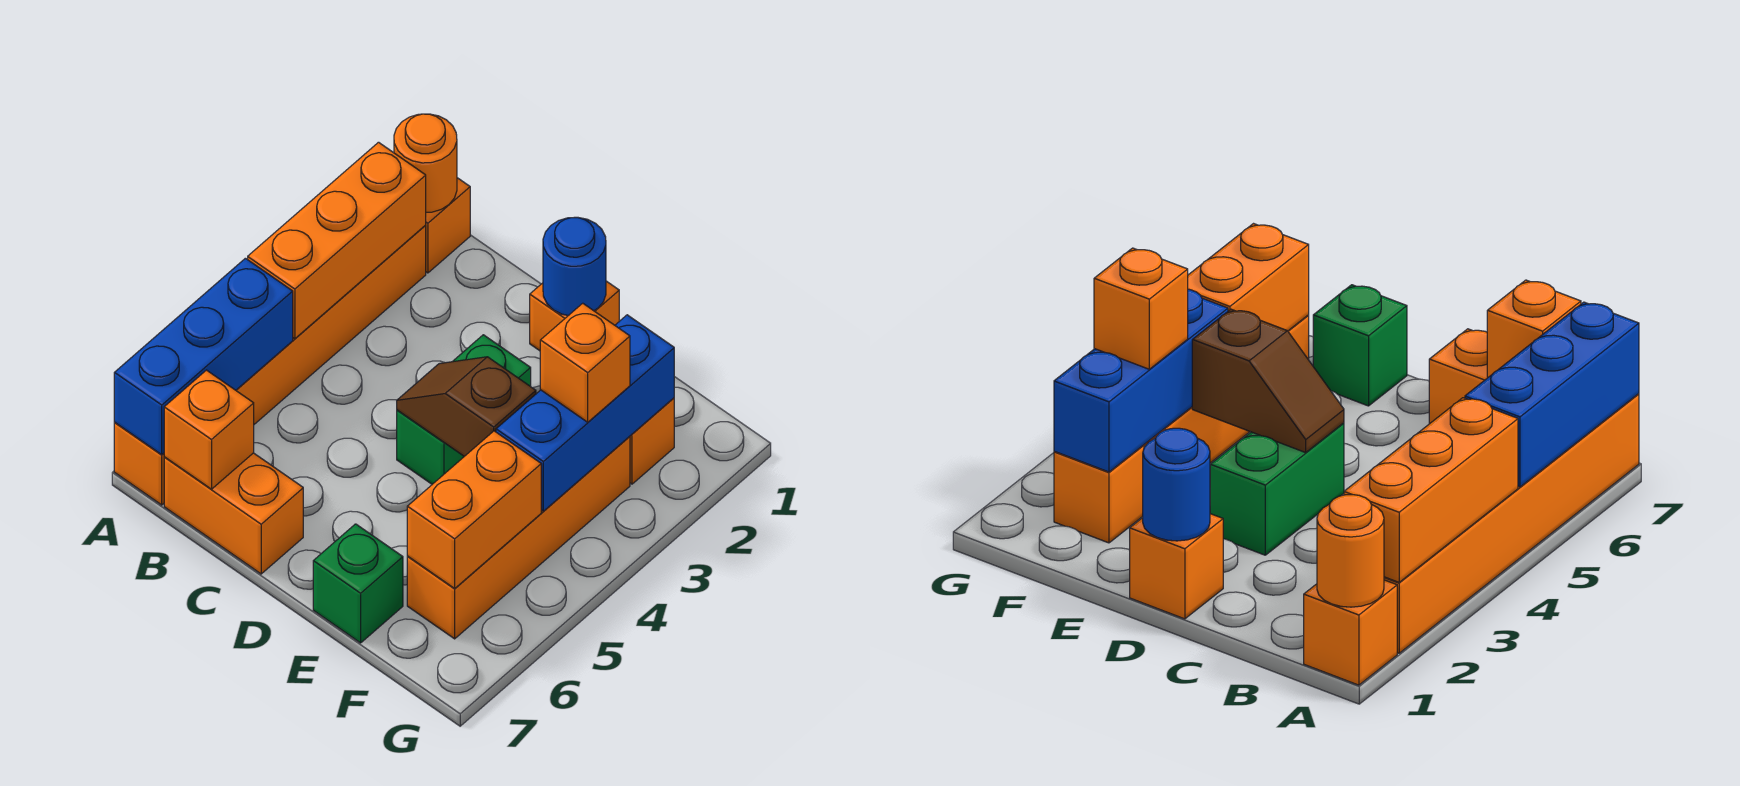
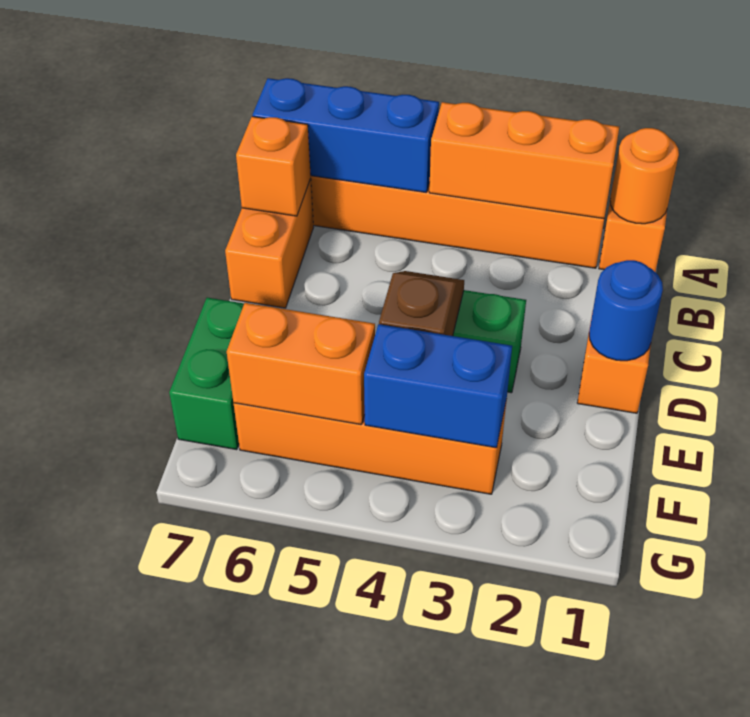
green brick E7 level 1 -> green brick E7:F7 level 1
orange brick F2 level 1 -> none
blue brick F2:F4 level 2 -> blue brick F3:F4 level 2
orange brick F3 level 3 -> none

